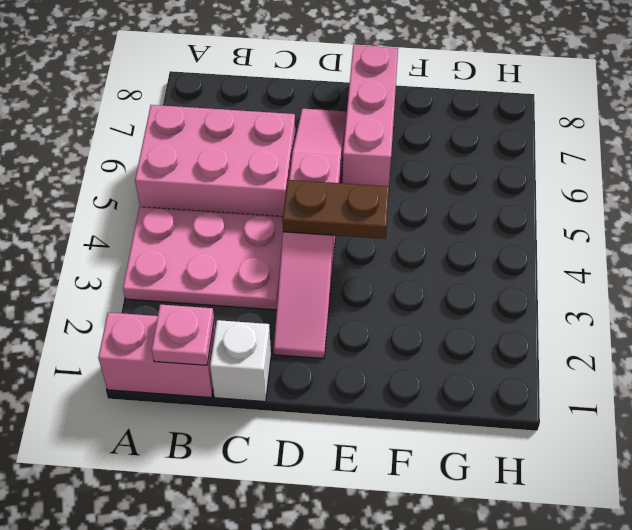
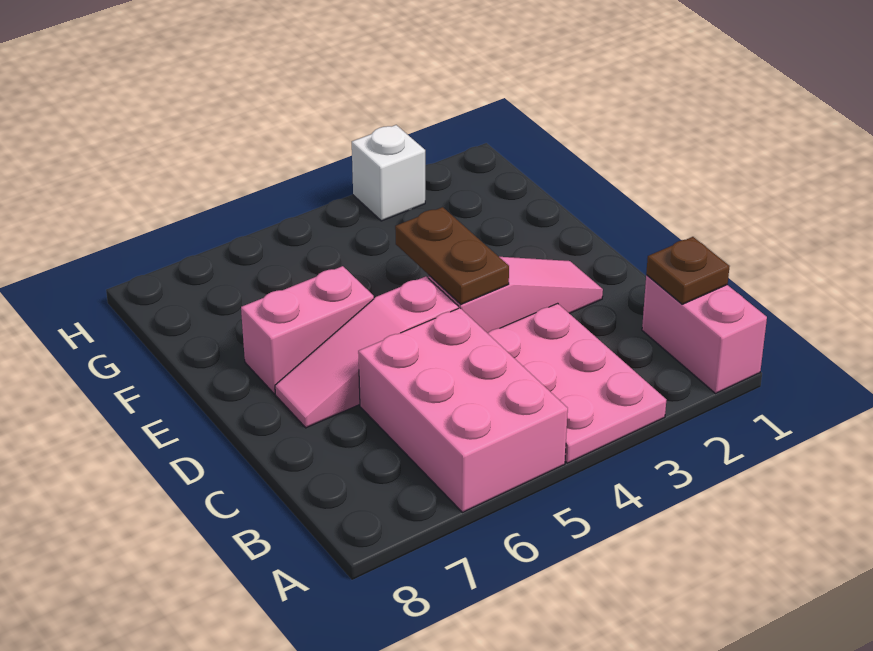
pink plate B1 level 2 -> brown plate B1 level 2
white brick C1 level 1 -> white brick H3 level 1
pink brick E6:E8 level 1 -> pink brick E6:E7 level 1

